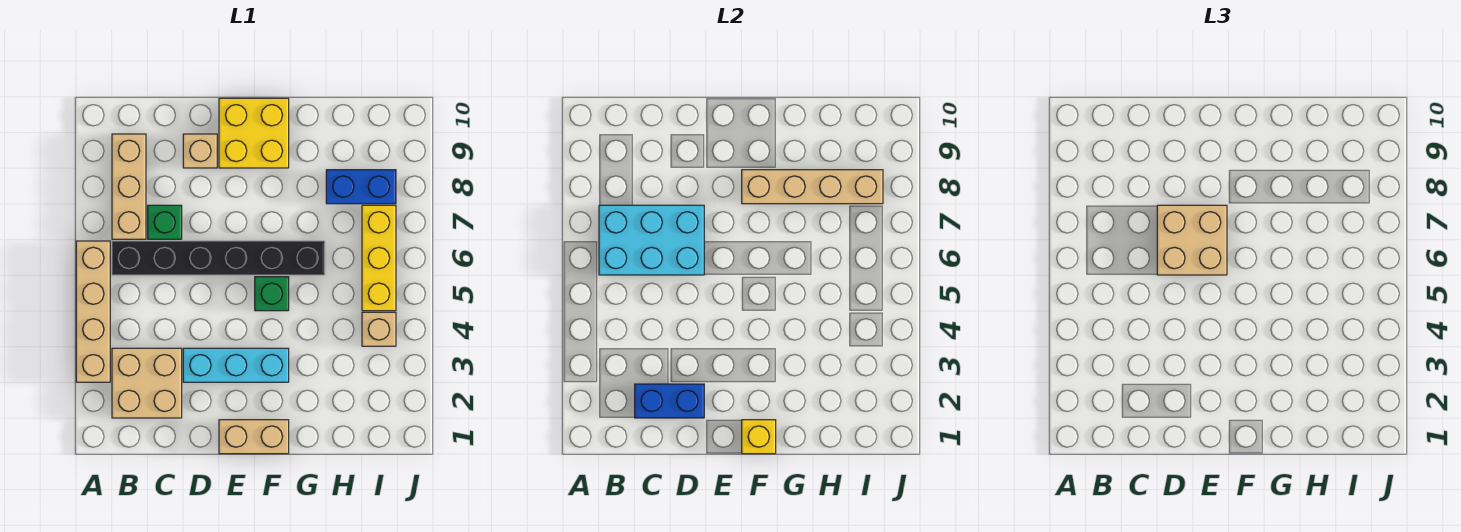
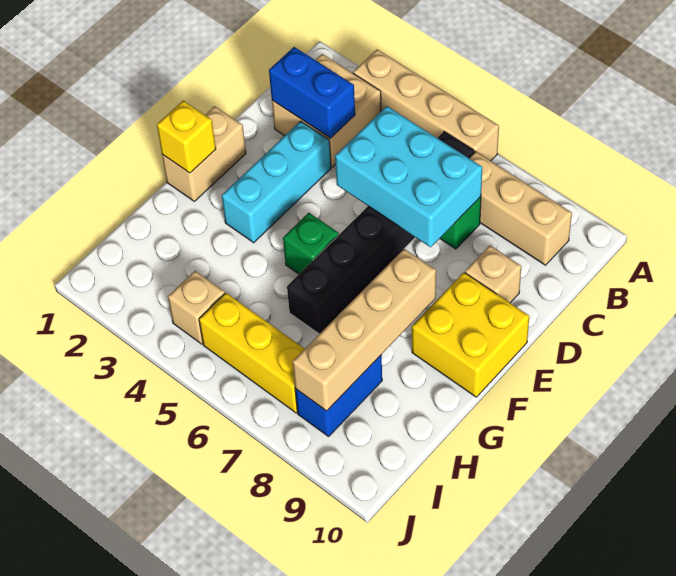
cyan brick B6:D7 level 2 -> cyan brick C5:D7 level 2
blue brick C2:D2 level 2 -> blue brick C2:C3 level 2
tan brick D6:E7 level 3 -> none

